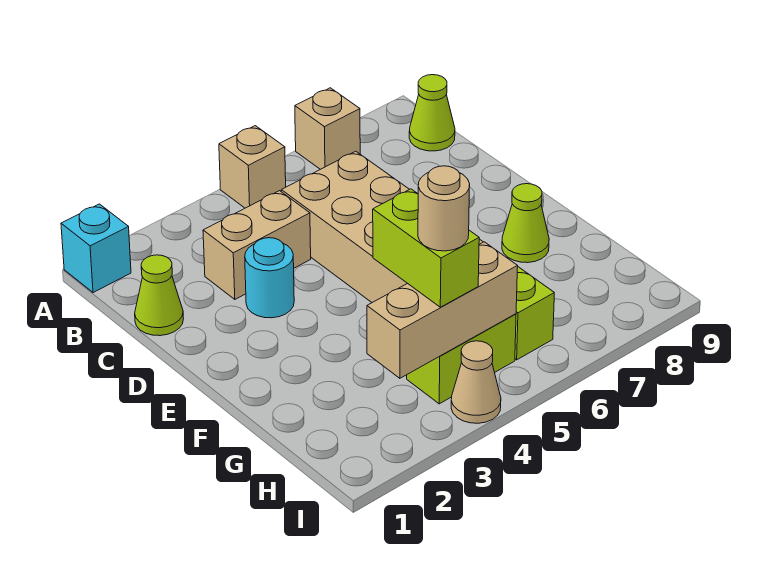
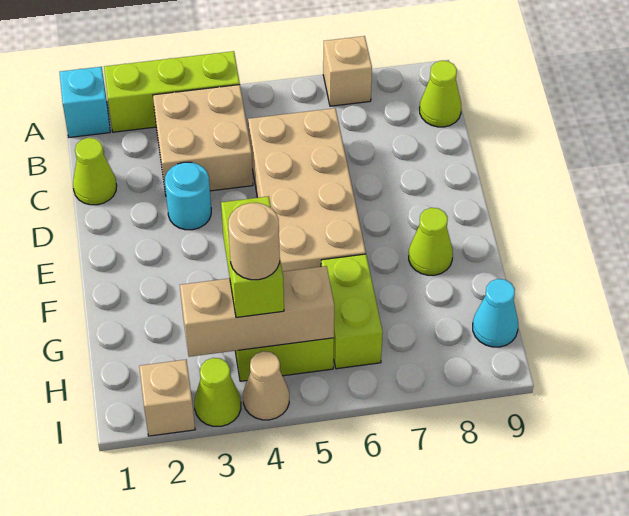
none -> lime brick A2:A4 level 1
tan brick A5 level 1 -> tan brick I2 level 1
tan brick C3:C4 level 1 -> tan brick B3:C4 level 1
none -> cyan cone H9 level 1
none -> lime cone I3 level 1

